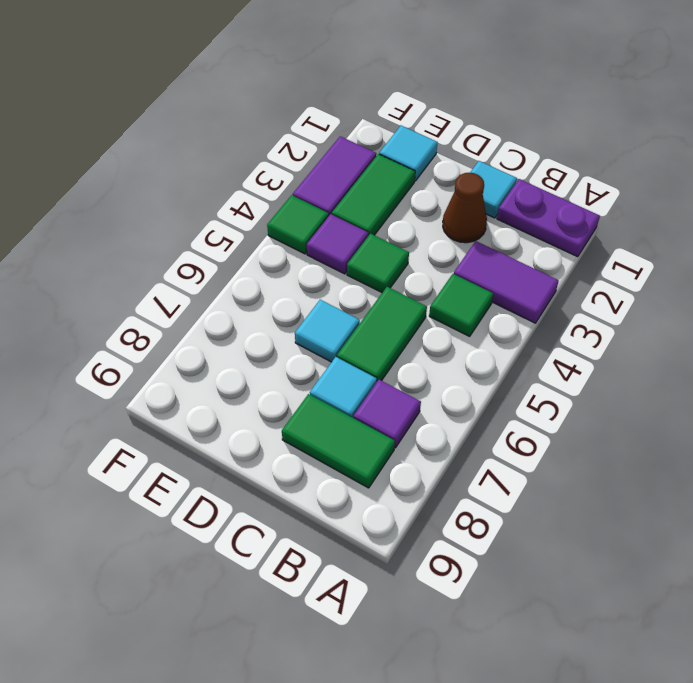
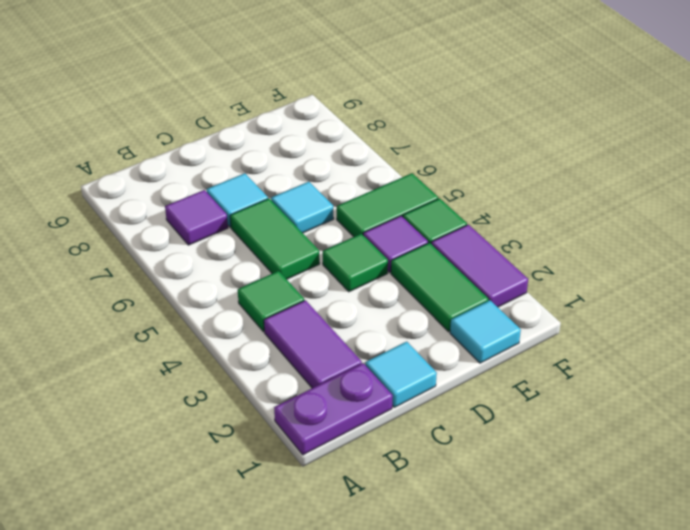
purple tile A3:B3 level 1 -> purple tile B2:B3 level 1
green tile B8:C8 level 1 -> green tile E5:F5 level 1
brown cone C2 level 1 -> none

